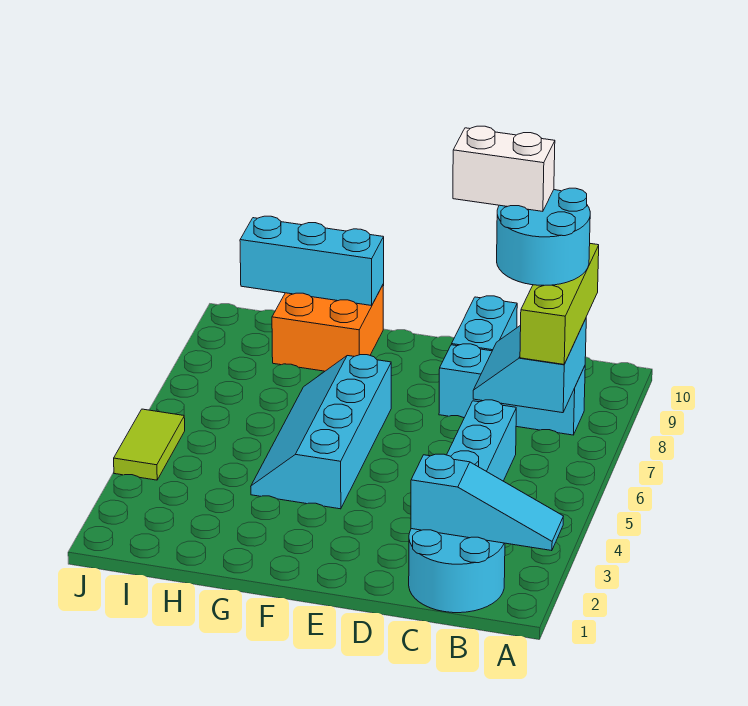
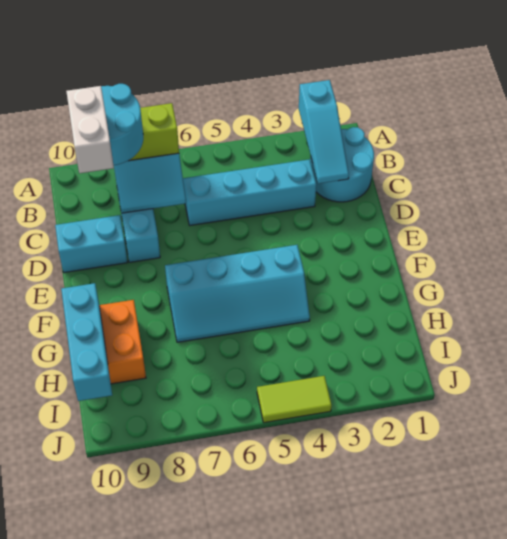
cyan slope A2:C2 level 2 top C -> cyan slope A2:C2 level 2 top A

